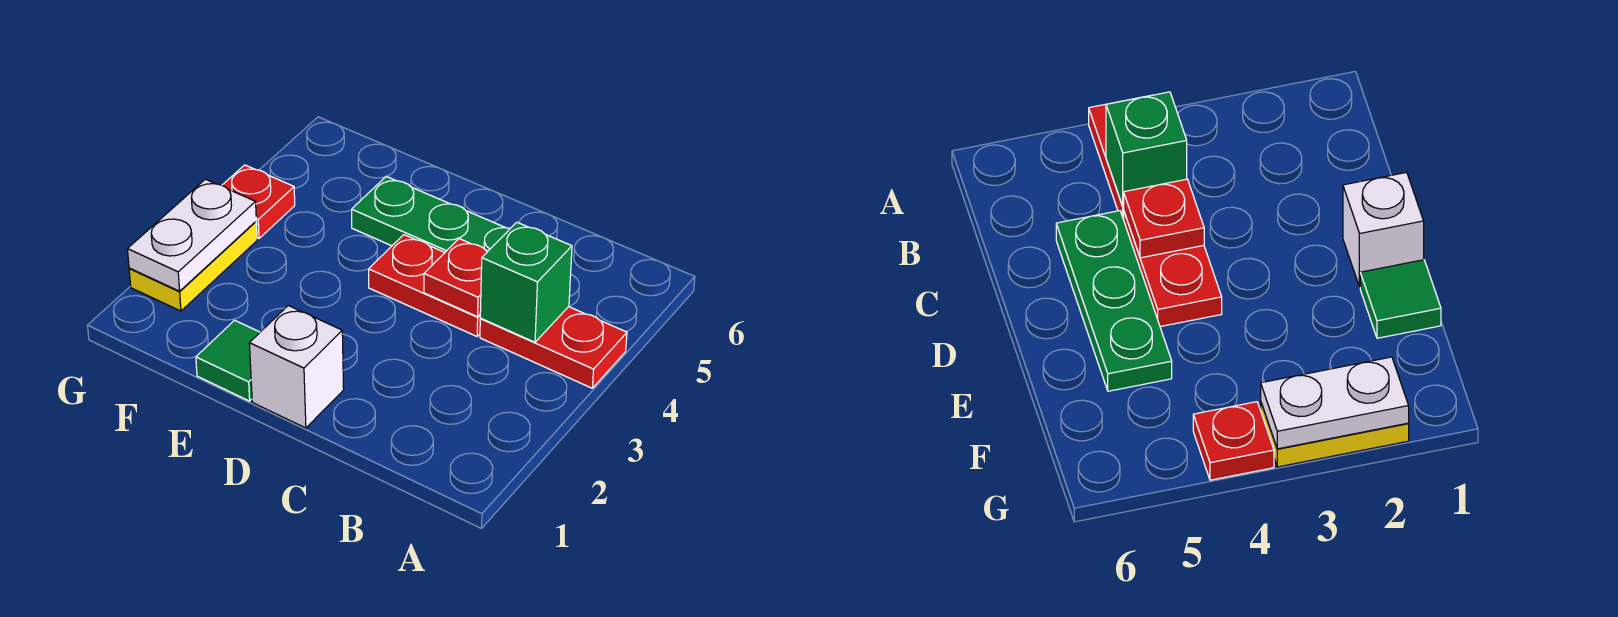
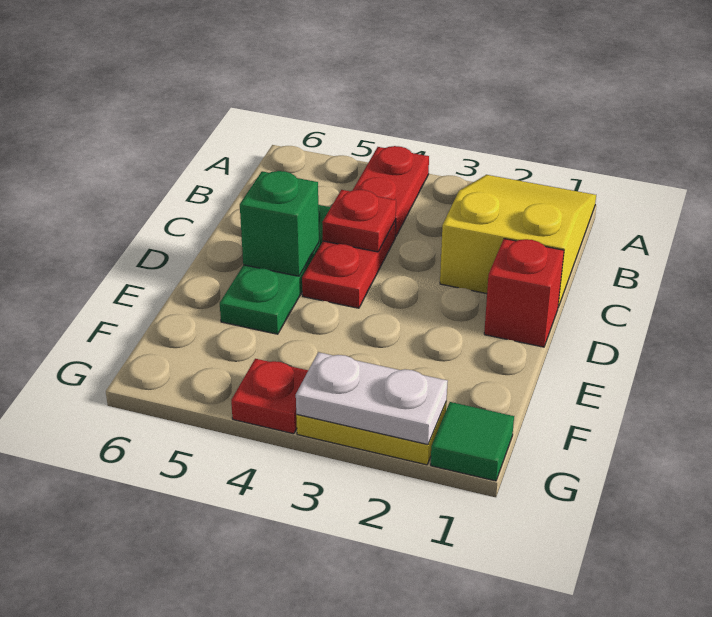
none -> yellow slope A1:C2 level 1 top C
green brick B4 level 2 -> green brick D5 level 2
white brick D1 level 1 -> red brick D1 level 1
green tile E1 level 1 -> green tile G1 level 1

